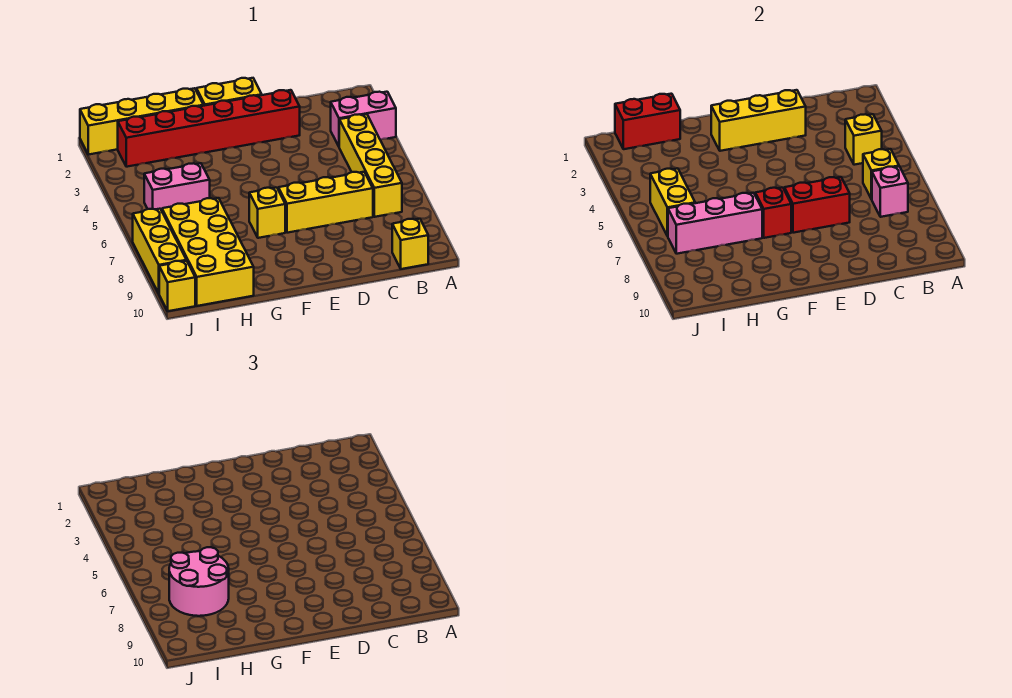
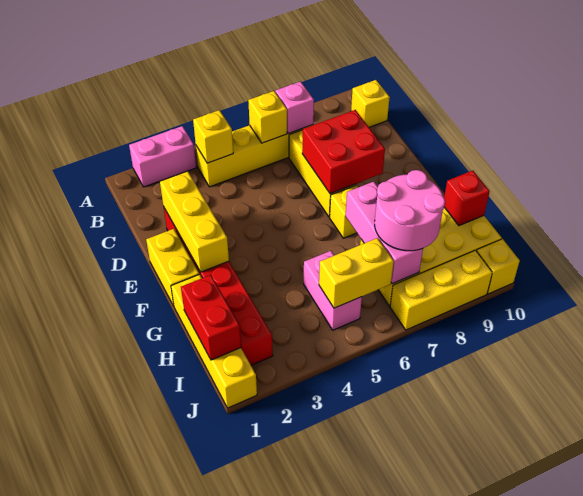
pink brick A3:B3 level 1 -> pink brick A2:A3 level 1
red brick D7:E7 level 2 -> red brick D7:E8 level 2
red brick F7 level 2 -> red brick H10 level 2

